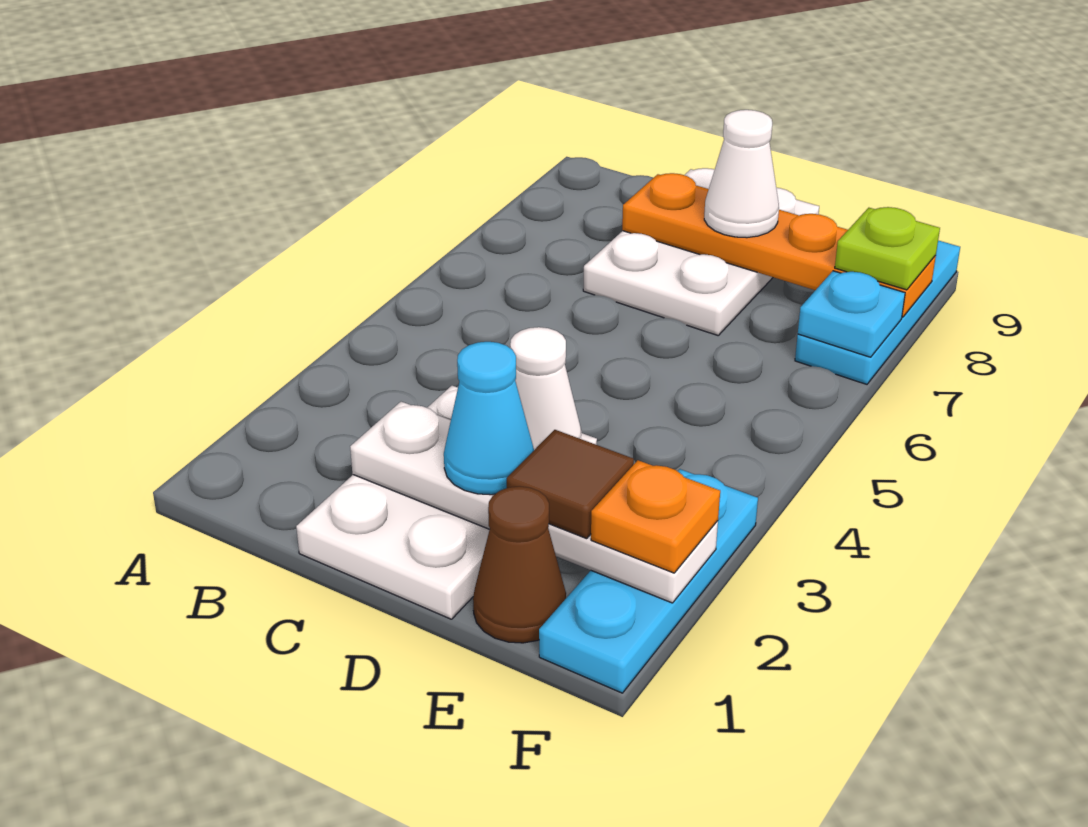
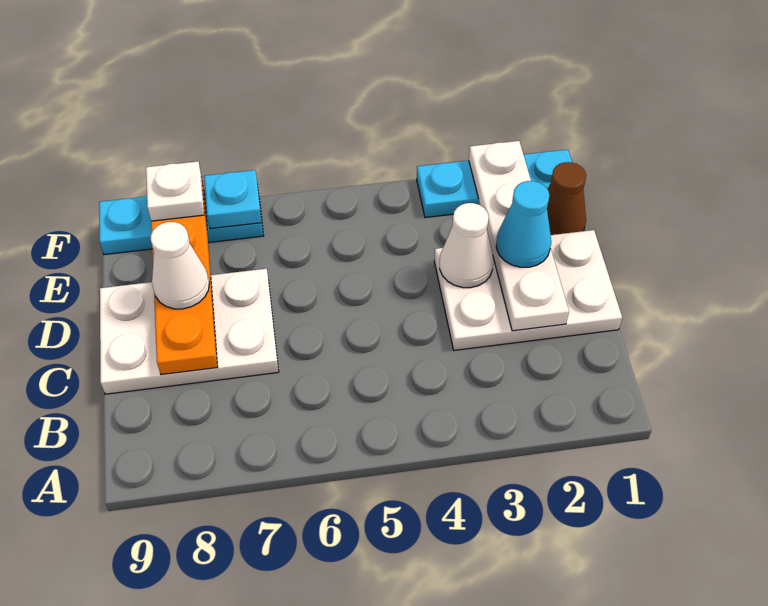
brown tile E2 level 3 -> none
orange plate F2 level 3 -> none
lime plate F8 level 3 -> white plate F8 level 3

